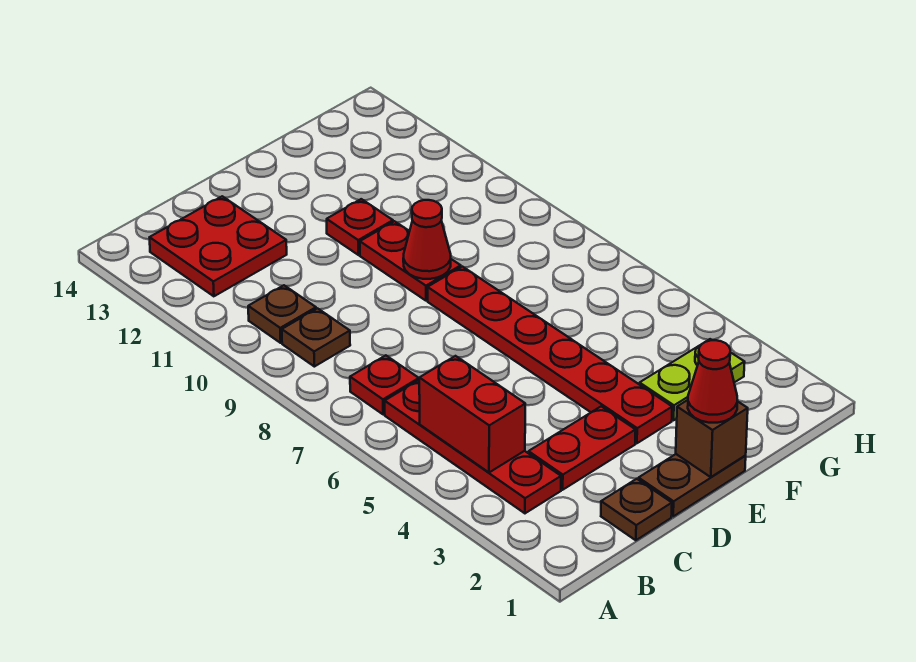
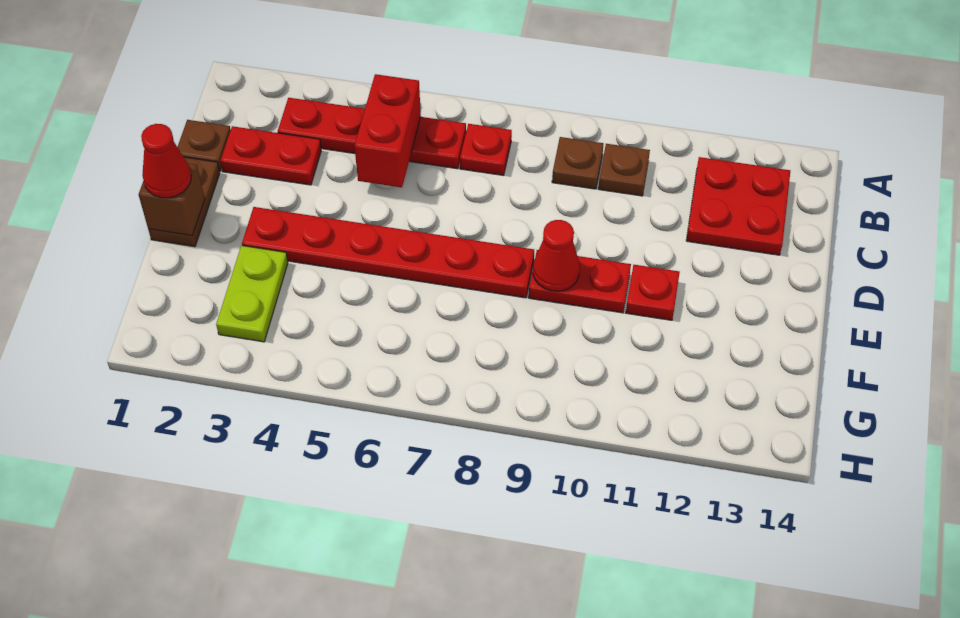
red brick B4:B5 level 2 -> red brick B5:C5 level 2
red plate C3:D3 level 1 -> red plate C2:C3 level 1

